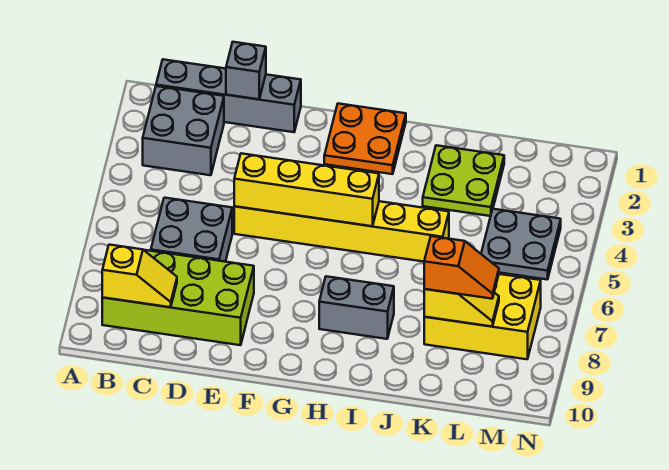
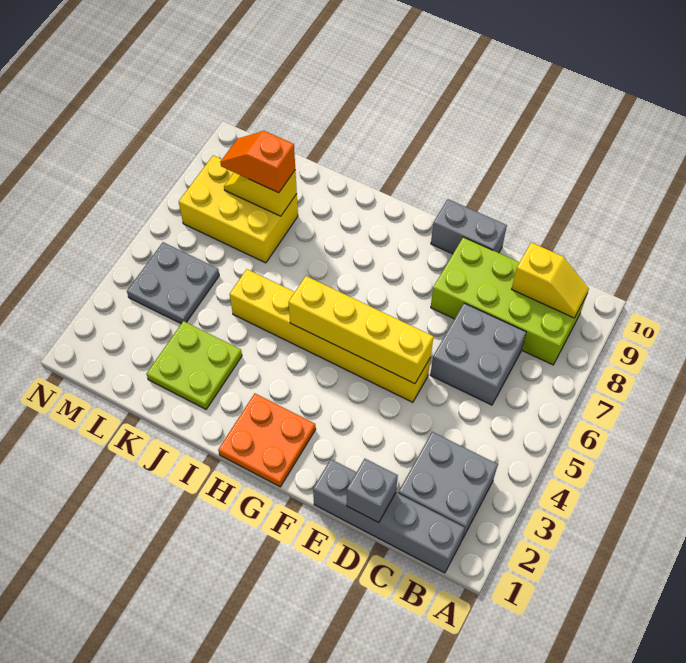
yellow slope B9:C9 level 2 top B -> yellow slope B9:C9 level 2 top C
grey brick H8:I8 level 1 -> grey brick E10:F10 level 1

